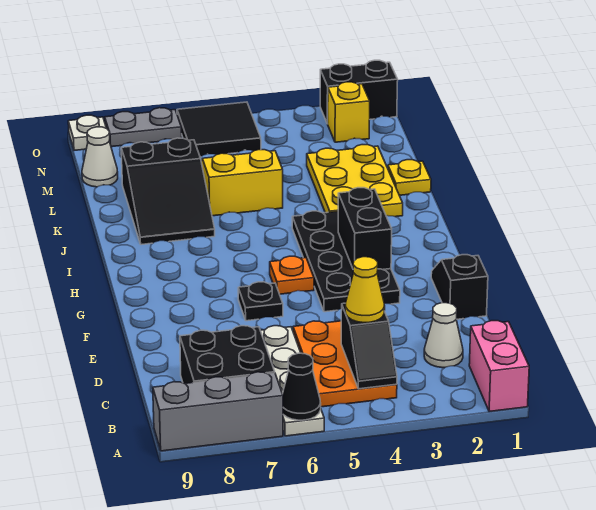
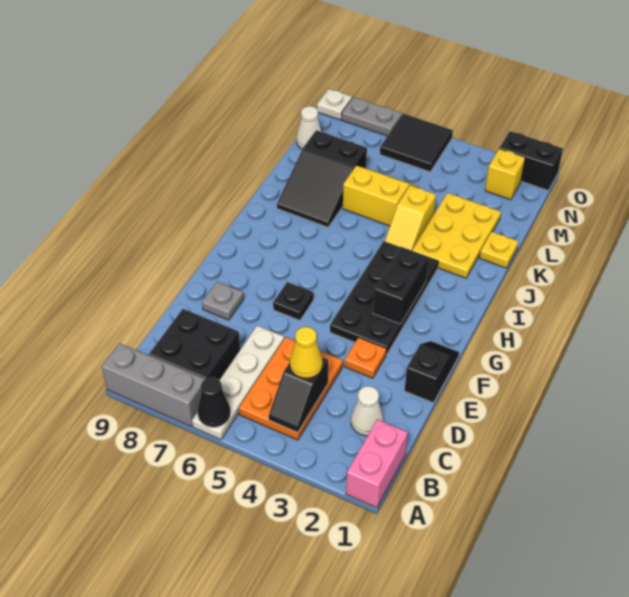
none -> grey plate E8 level 1
orange plate G5 level 1 -> orange plate E3 level 1
none -> yellow slope J4:K4 level 1 top K

